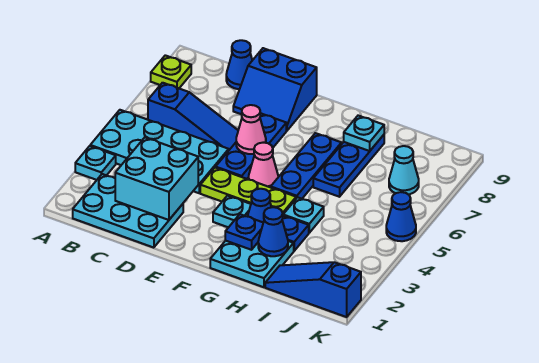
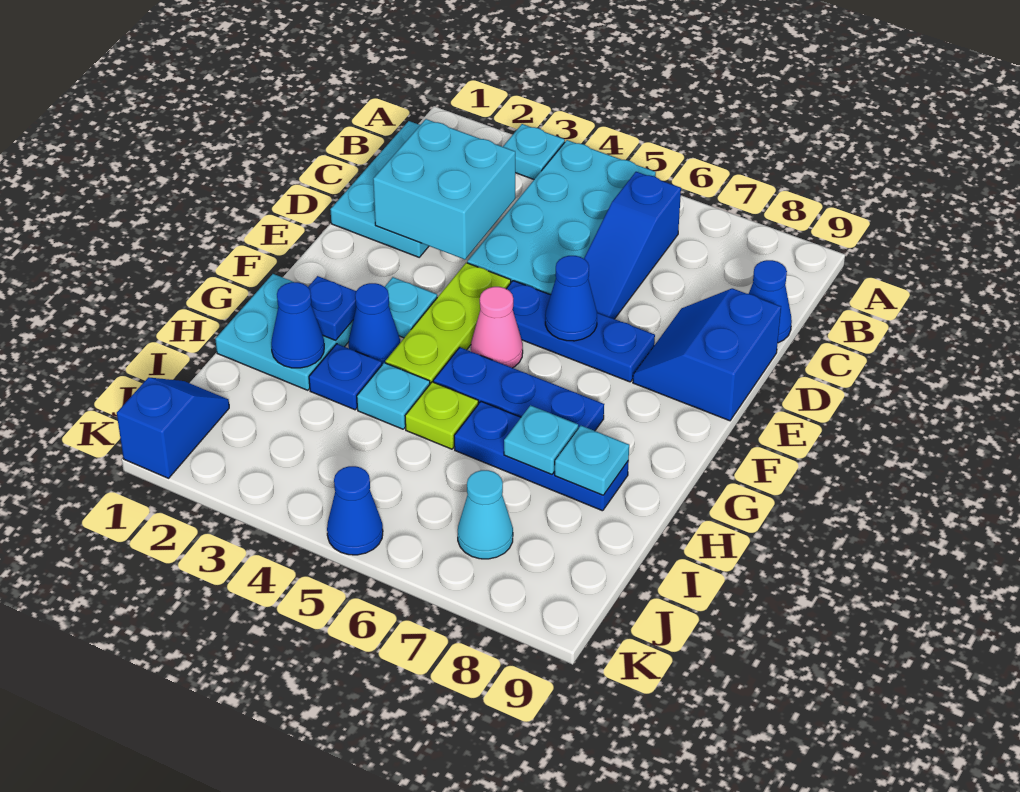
lime plate A8 level 1 -> lime plate H5 level 1
pink cone E6 level 2 -> blue cone E6 level 2
none -> cyan plate H7 level 2
blue slope I1:K1 level 1 top K -> blue slope J1:K1 level 1 top K

